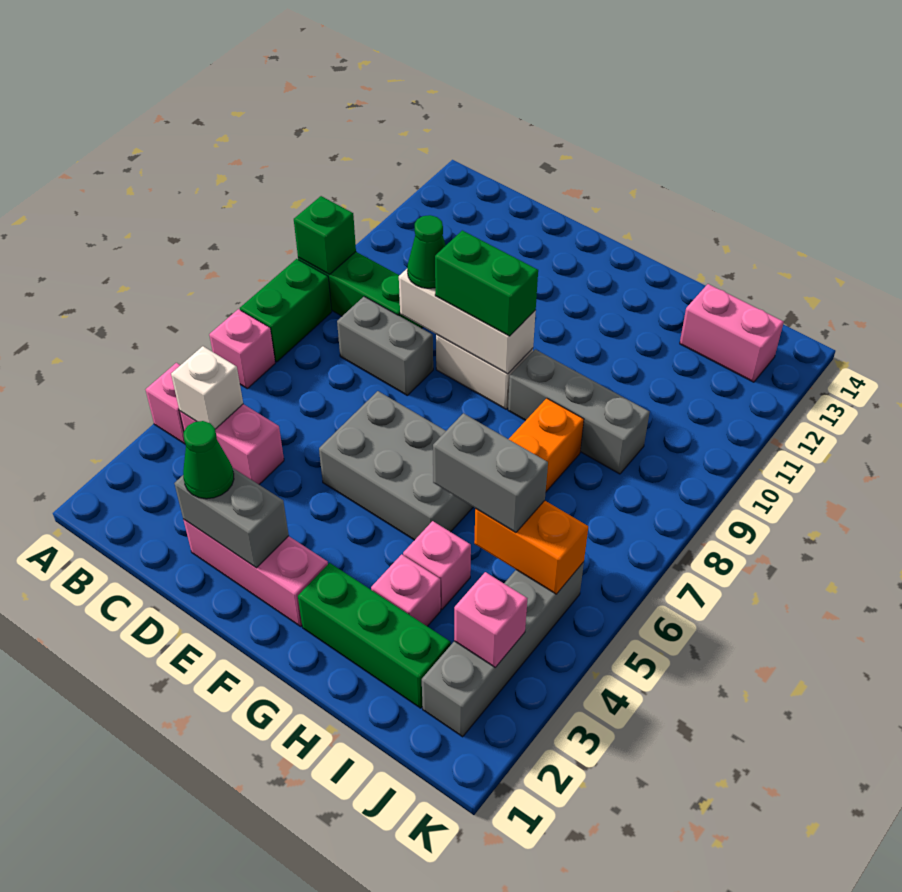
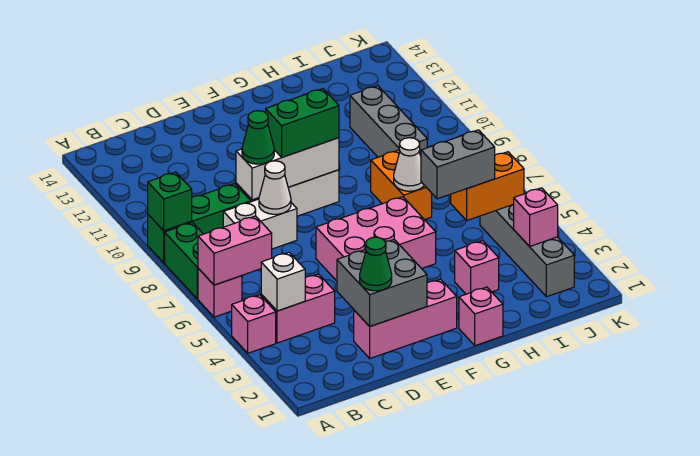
grey brick C8:D8 level 1 -> white brick C8:D8 level 1
grey brick D2:E2 level 2 -> grey brick D2:E3 level 2
none -> white cone D8 level 2
grey brick E5:G6 level 1 -> pink brick E5:G6 level 1
green brick G2:I2 level 1 -> none
grey brick G9:I9 level 1 -> grey brick I9:I11 level 1
pink brick H4 level 1 -> pink brick G1 level 1
none -> white cone H7 level 2
pink brick I13:J13 level 1 -> pink brick A6:B6 level 2

